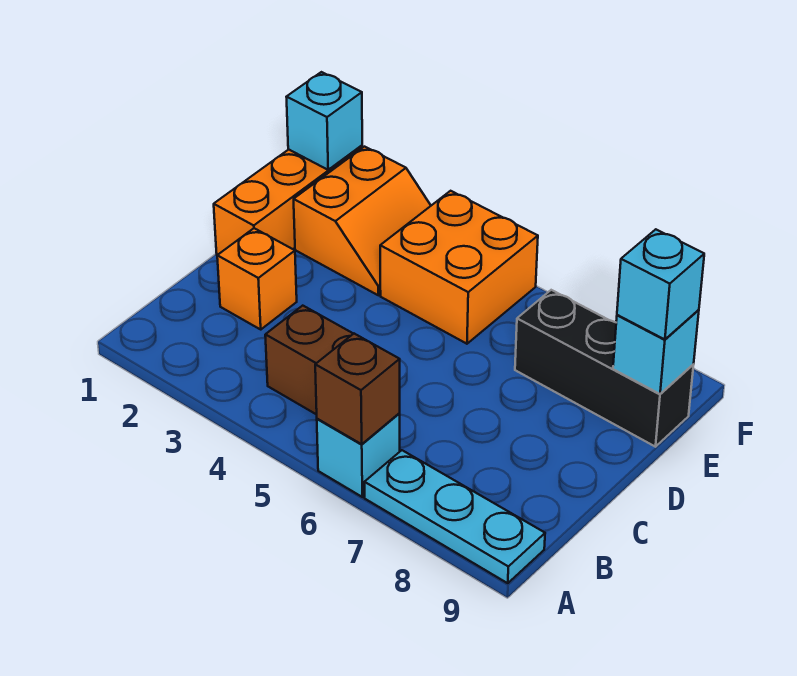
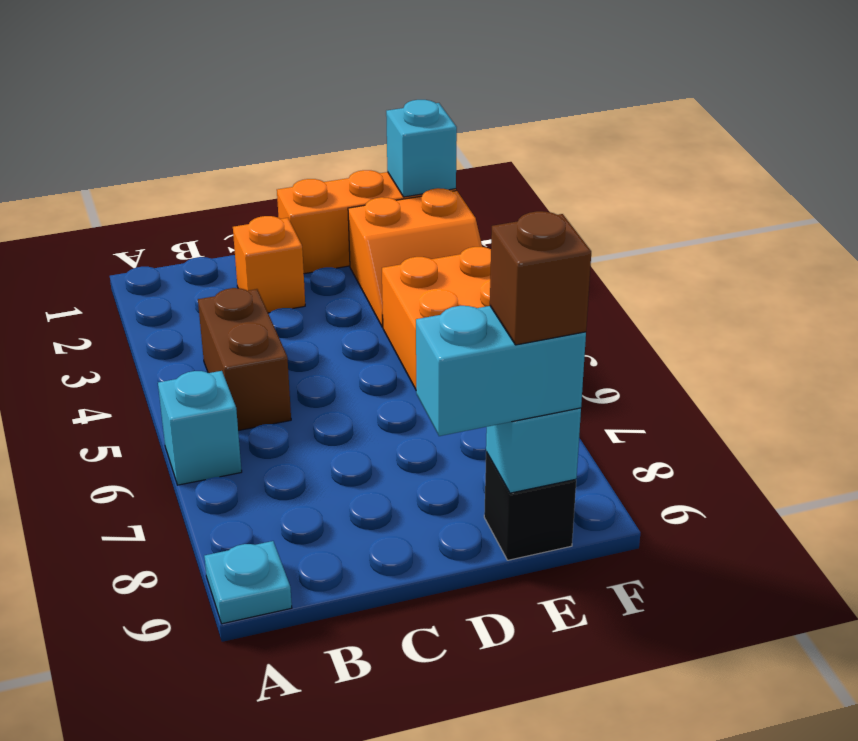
brown brick A6 level 2 -> brown brick E9 level 4
cyan plate A7:A9 level 1 -> cyan plate A9 level 1
black brick E7:E9 level 1 -> black brick E9 level 1
cyan brick E9 level 3 -> cyan brick D9:E9 level 3

